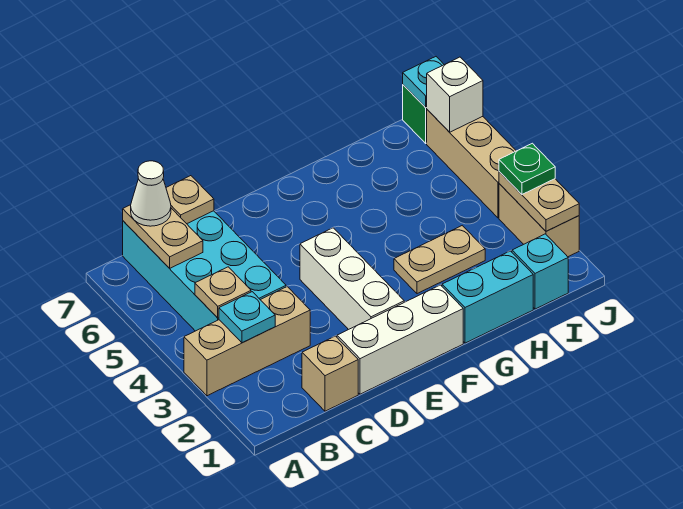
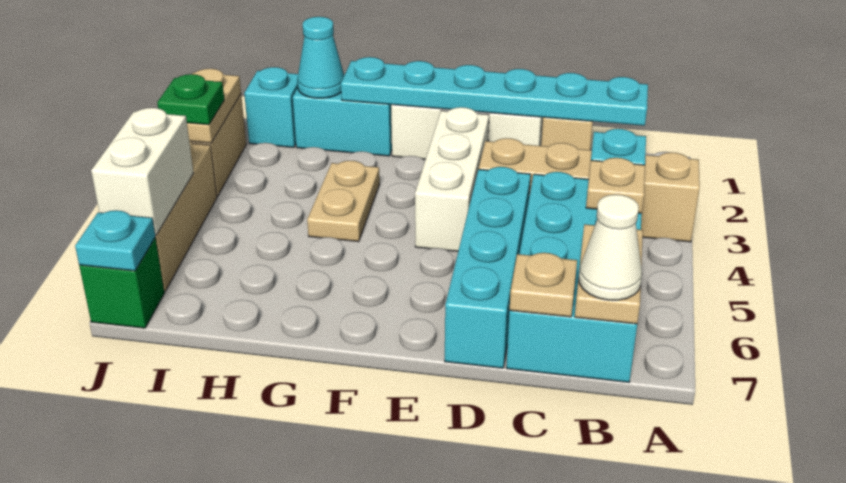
tan brick A3:C3 level 1 -> tan brick A3:D3 level 1
none -> cyan plate B1:G1 level 2
none -> cyan brick D4:D7 level 1
tan plate G3:H3 level 1 -> tan plate G3:G4 level 1
none -> cyan cone H1 level 2
white brick J6 level 2 -> white brick J5:J6 level 2

